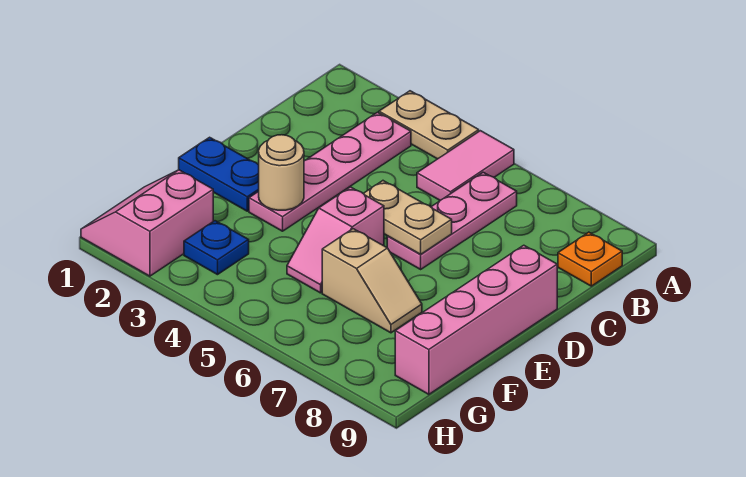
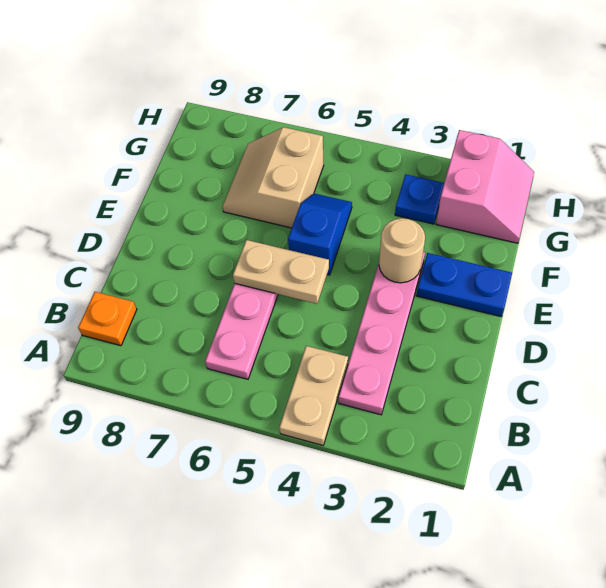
tan plate A3:A4 level 1 -> tan plate A4:B4 level 1
pink tile A5:B5 level 1 -> none
pink brick D9:G9 level 1 -> none
pink slope E5:F5 level 1 top E -> blue slope E5:F5 level 1 top E
tan slope F6:F7 level 1 top 6 -> tan slope F6:G7 level 1 top 6

